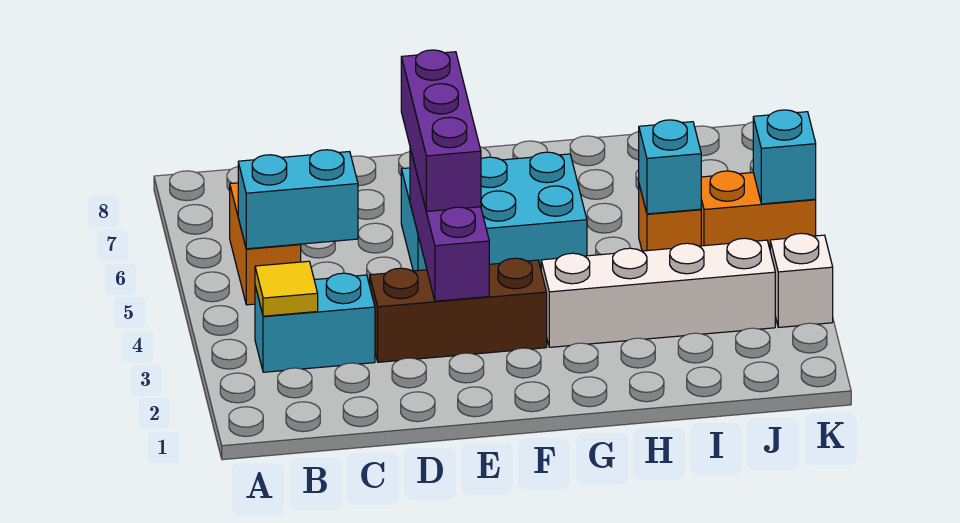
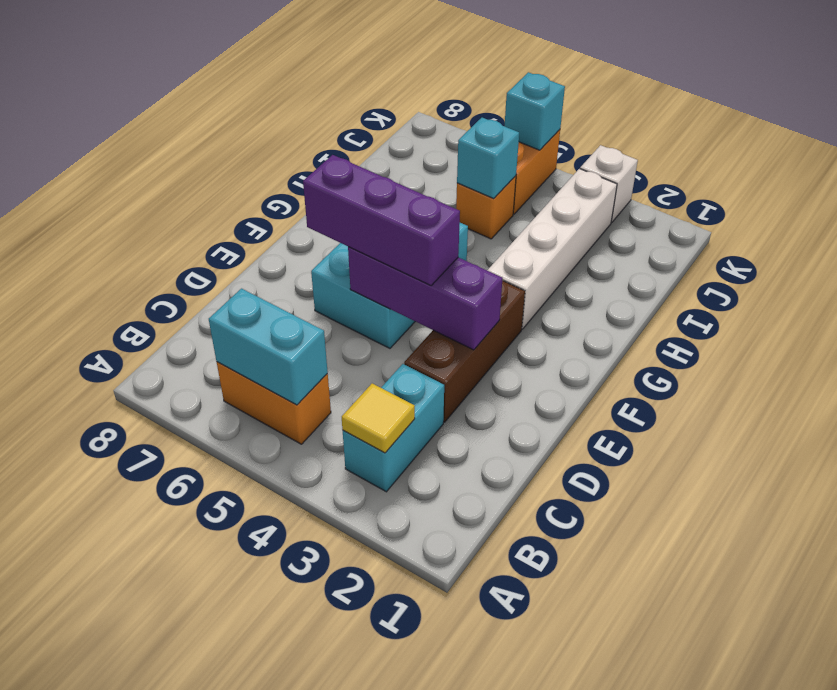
cyan brick B5:C5 level 2 -> cyan brick B5:B6 level 2

